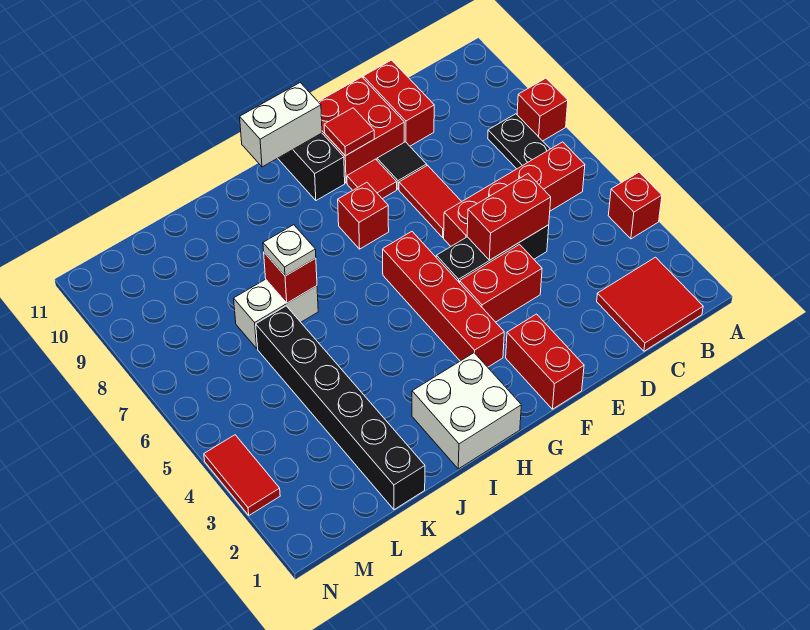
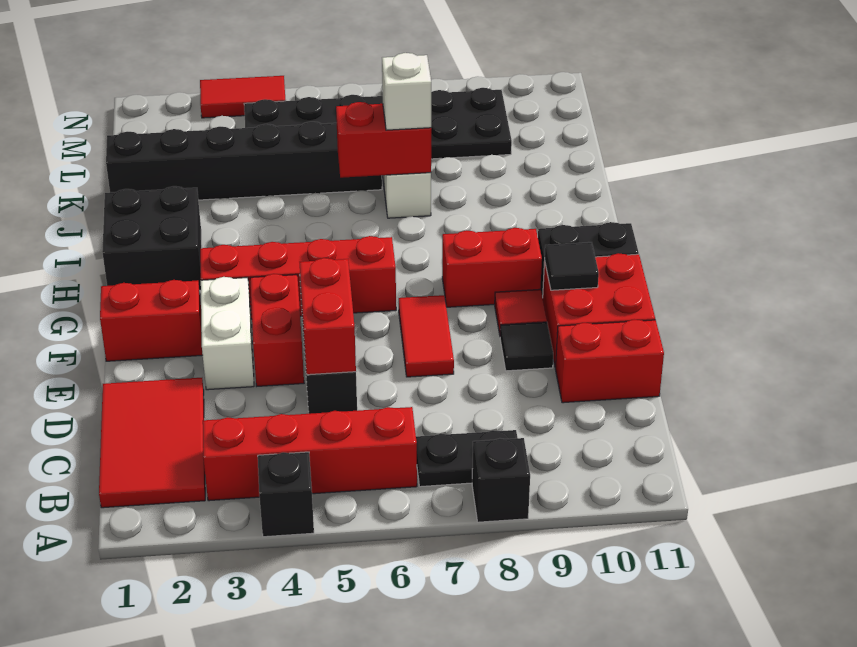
red brick A4 level 1 -> black brick A4 level 1
red brick A8 level 1 -> black brick A8 level 1
red tile B1:C2 level 1 -> red tile B1:D2 level 1
red brick B6:E6 level 1 -> red brick B3:B6 level 1
red tile E7:E8 level 1 -> red tile E7:F7 level 1
red tile F10 level 2 -> black tile F10 level 2
red brick G8 level 1 -> red brick G8:G9 level 1
white brick G11:H11 level 2 -> white brick E3:F3 level 1
white brick H1:I2 level 1 -> black brick H1:I2 level 1
red brick J7 level 2 -> red brick J6:J7 level 2
white plate J7 level 3 -> white brick J7 level 3
none -> black plate L4:M9 level 1

